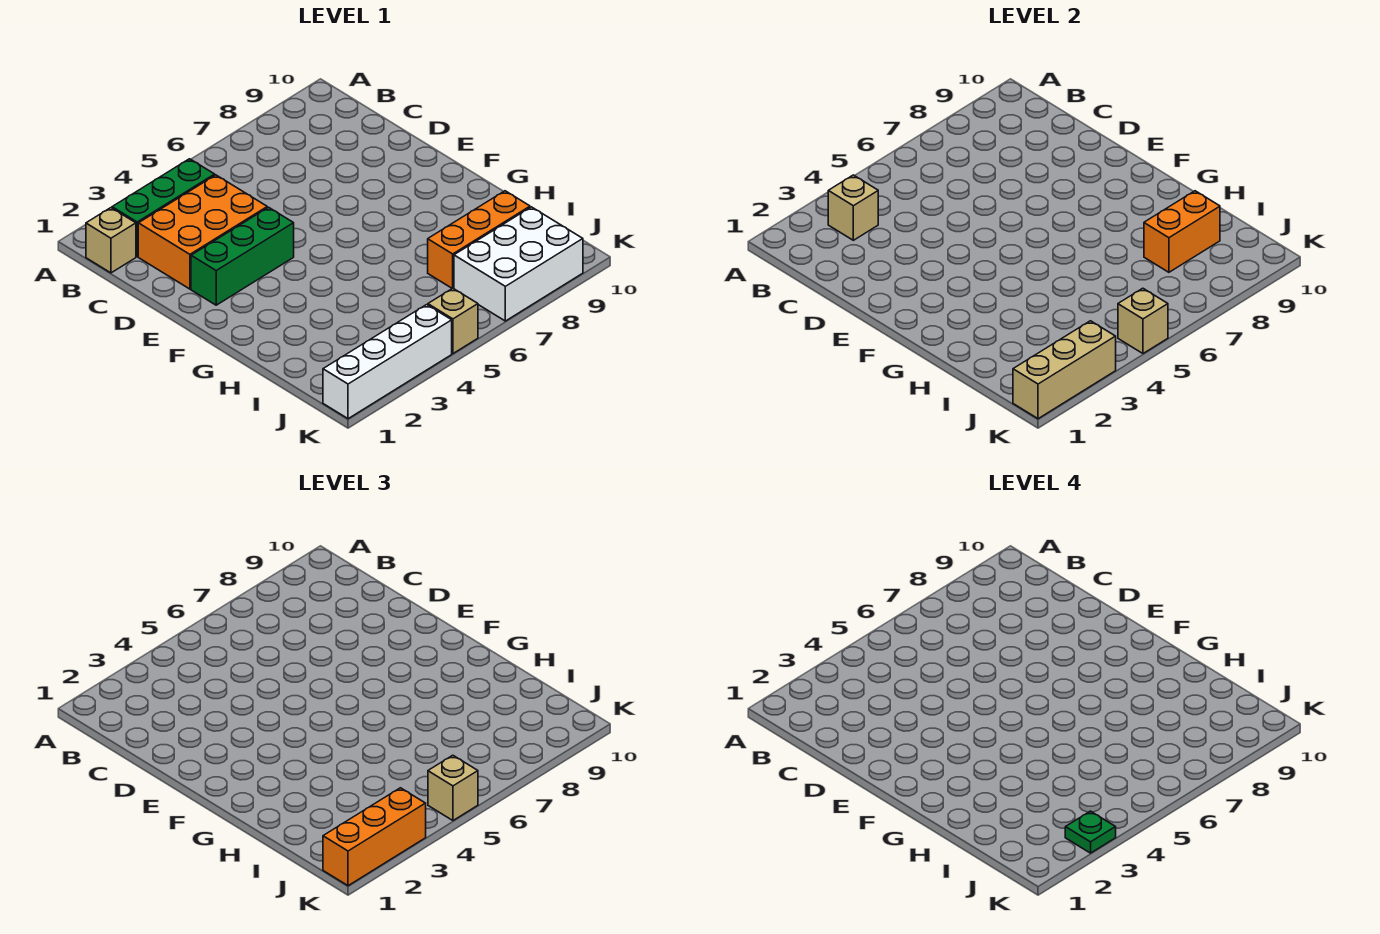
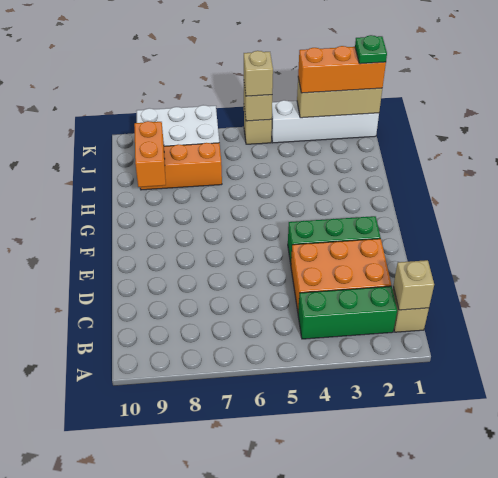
tan brick B3 level 2 -> tan brick B1 level 2
orange brick I8:I9 level 2 -> orange brick H9:I9 level 2
green plate K3 level 4 -> green plate K1 level 4

